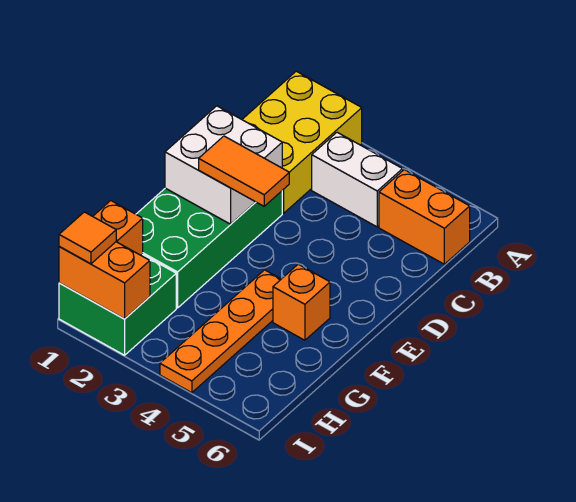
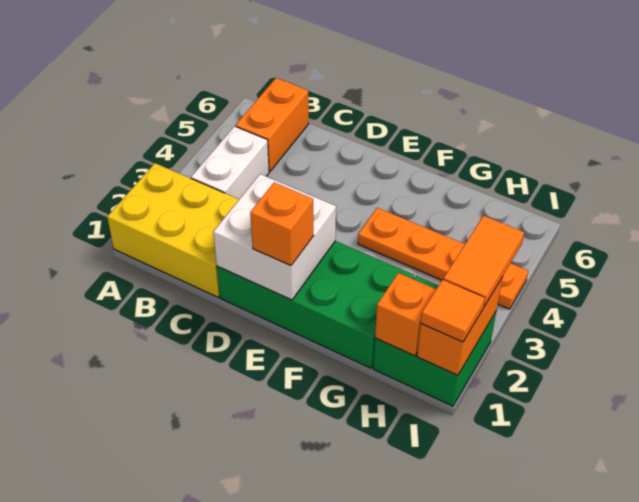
orange tile E2:E3 level 3 -> orange tile I2:I3 level 3
orange brick F5 level 1 -> orange brick E1 level 3

